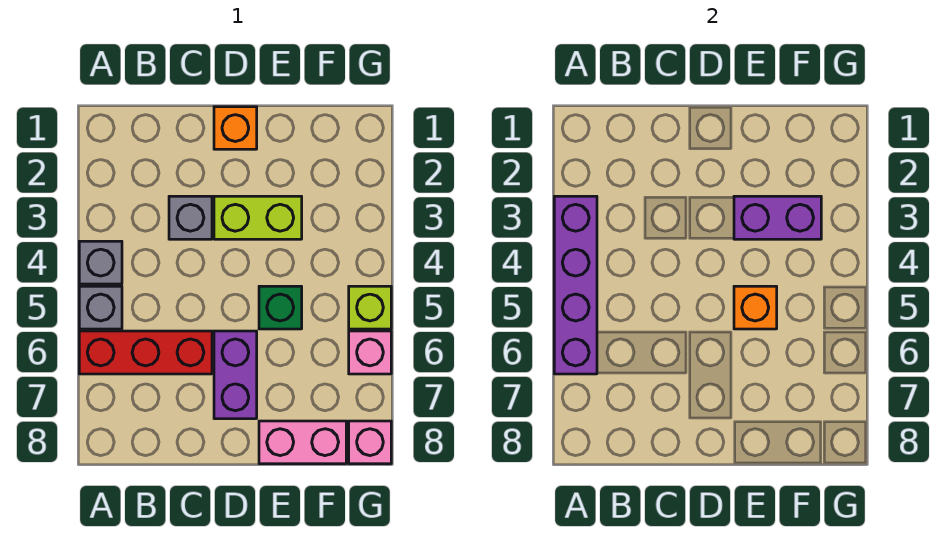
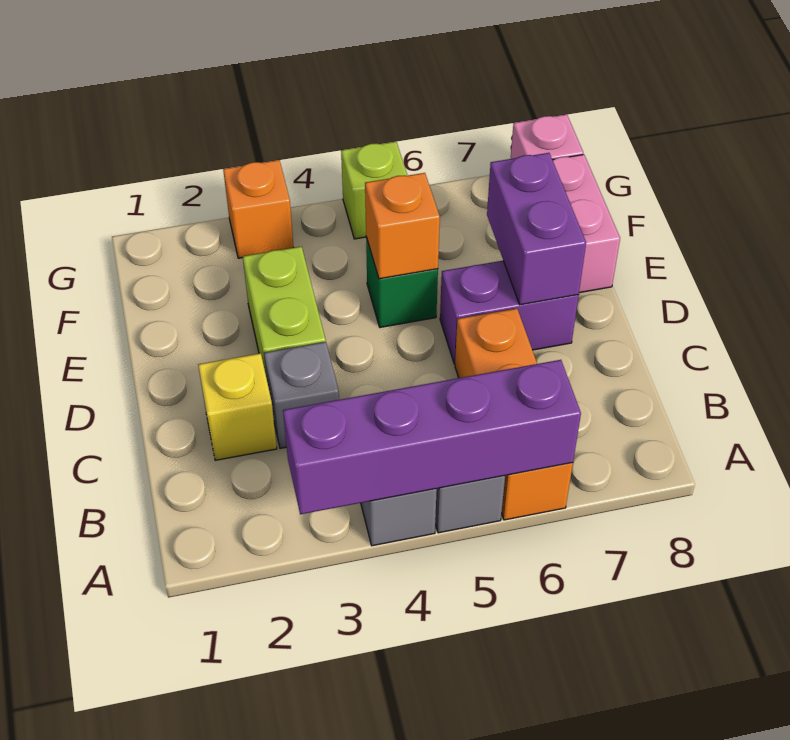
red brick A6:C6 level 1 -> orange brick A6:C6 level 1
none -> yellow brick C2 level 1
orange brick D1 level 1 -> orange brick G3 level 1
purple brick E3:F3 level 2 -> purple brick D7:E7 level 2
pink brick G6 level 1 -> none

